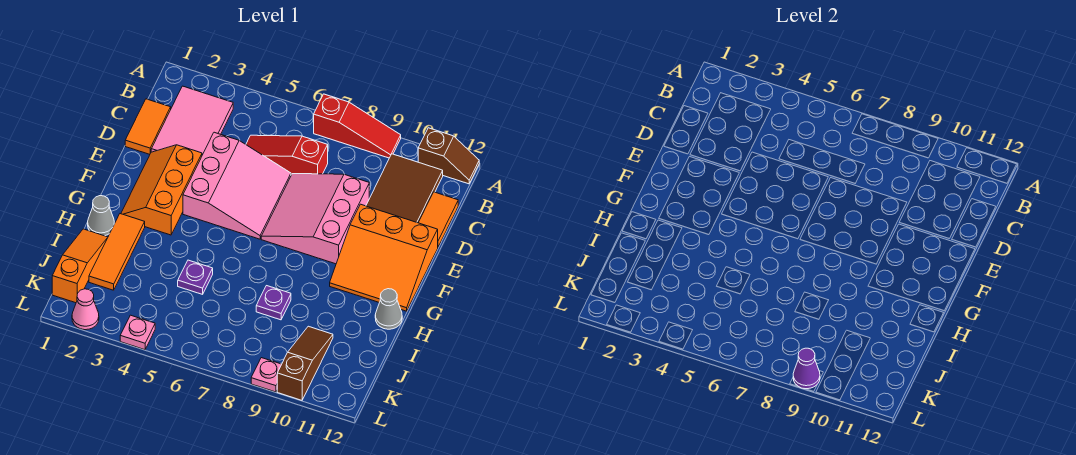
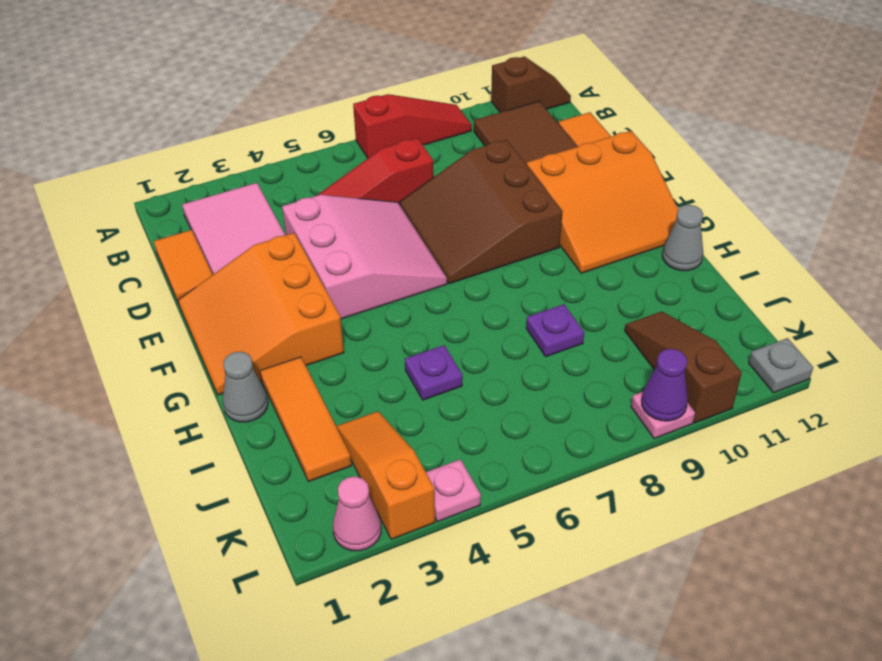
pink slope D7:F9 level 1 top 9 -> brown slope D7:F9 level 1 top 9
orange slope E2:G3 level 1 top 3 -> orange slope E1:G3 level 1 top 3
orange slope I1:K1 level 1 top K -> orange slope J3:L3 level 1 top L
none -> grey plate L12 level 1

